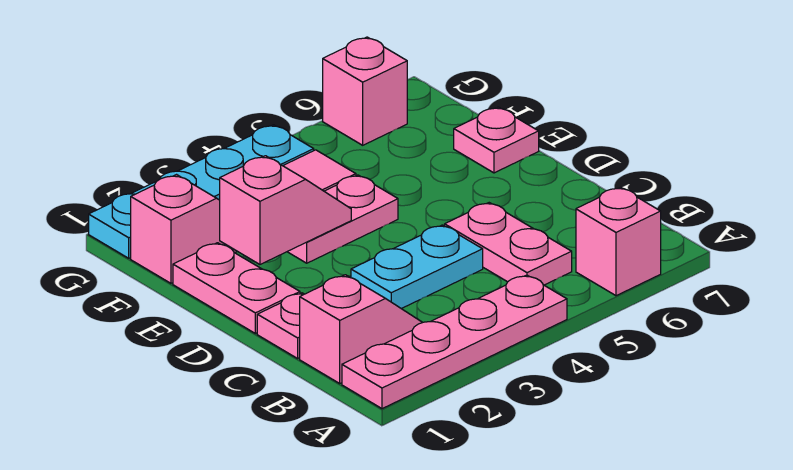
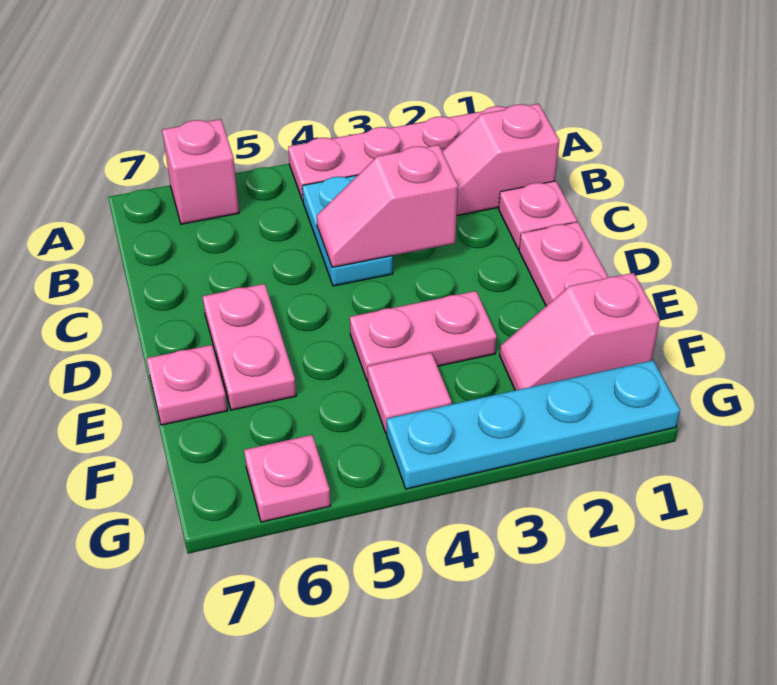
pink plate B5:C5 level 1 -> pink plate D6:E6 level 1
cyan plate C3:C4 level 1 -> cyan plate B4:C4 level 1
pink slope E2:E3 level 2 top 2 -> pink slope C3:C4 level 2 top 3
pink brick G6 level 1 -> pink plate G6 level 1

